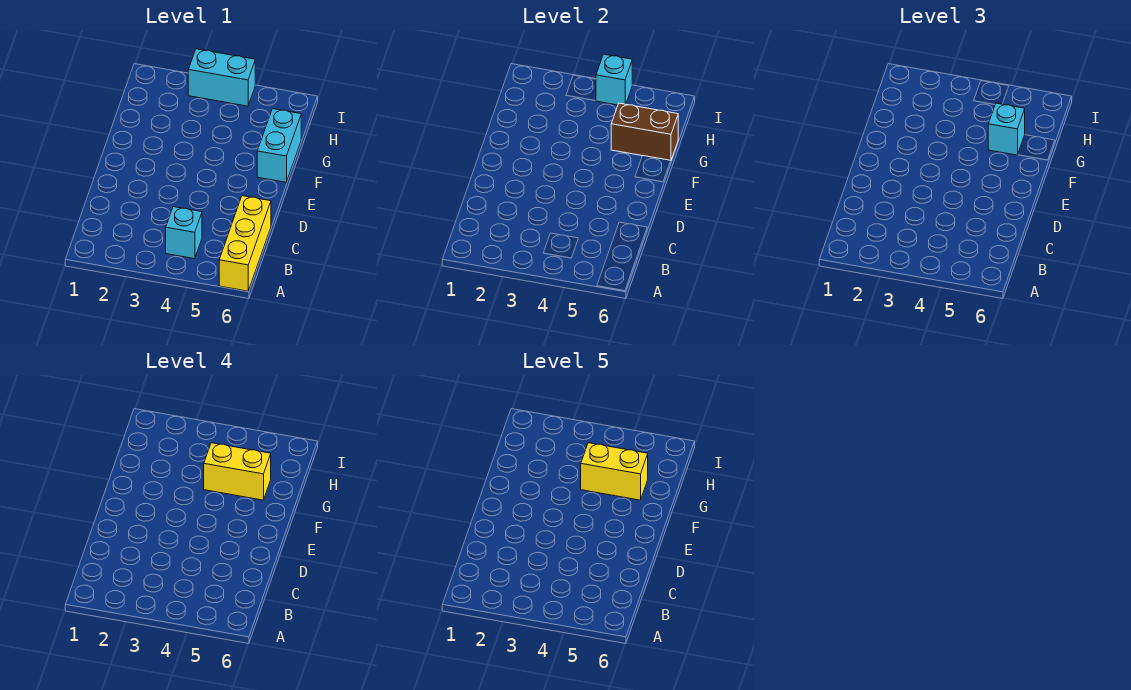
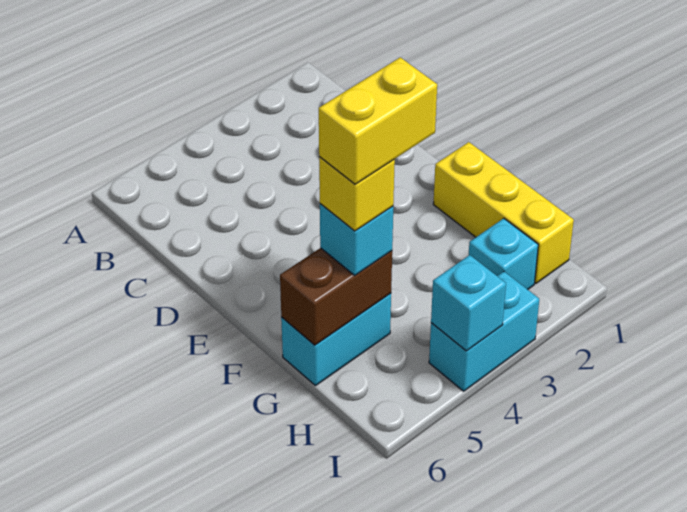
yellow brick A6:C6 level 1 -> yellow brick F1:H1 level 1
cyan brick B4 level 1 -> cyan brick H2 level 1
cyan brick F6:G6 level 1 -> cyan brick G5:G6 level 1
yellow brick G4:G5 level 4 -> yellow brick G5 level 4

